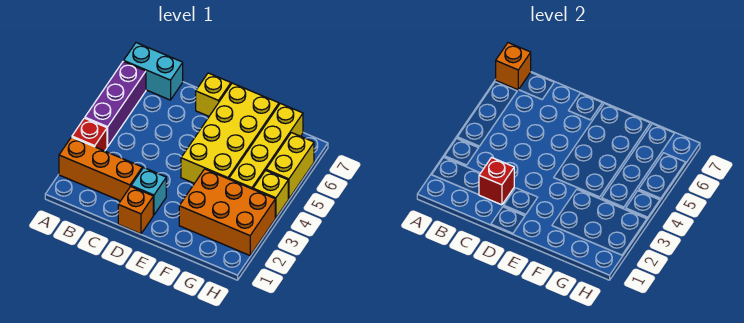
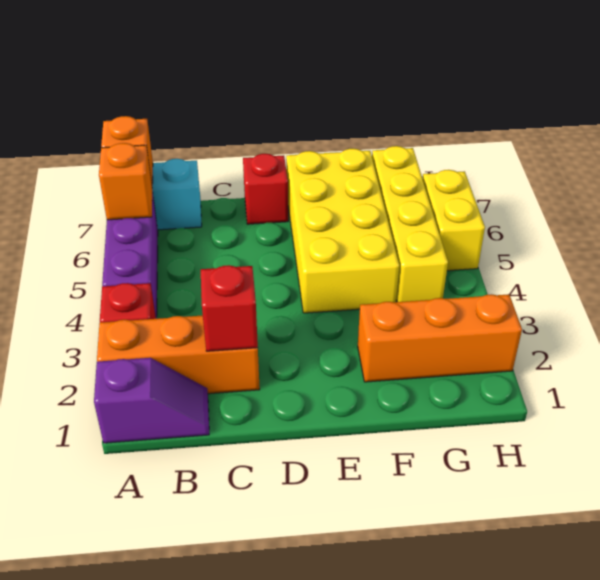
none -> purple slope A1:B1 level 1 top A
orange brick D1 level 1 -> orange brick A6 level 2
cyan brick D2 level 1 -> none
yellow brick D7 level 1 -> red brick D7 level 1
orange brick F2:H3 level 1 -> orange brick F2:H2 level 1
yellow brick H4 level 1 -> none

